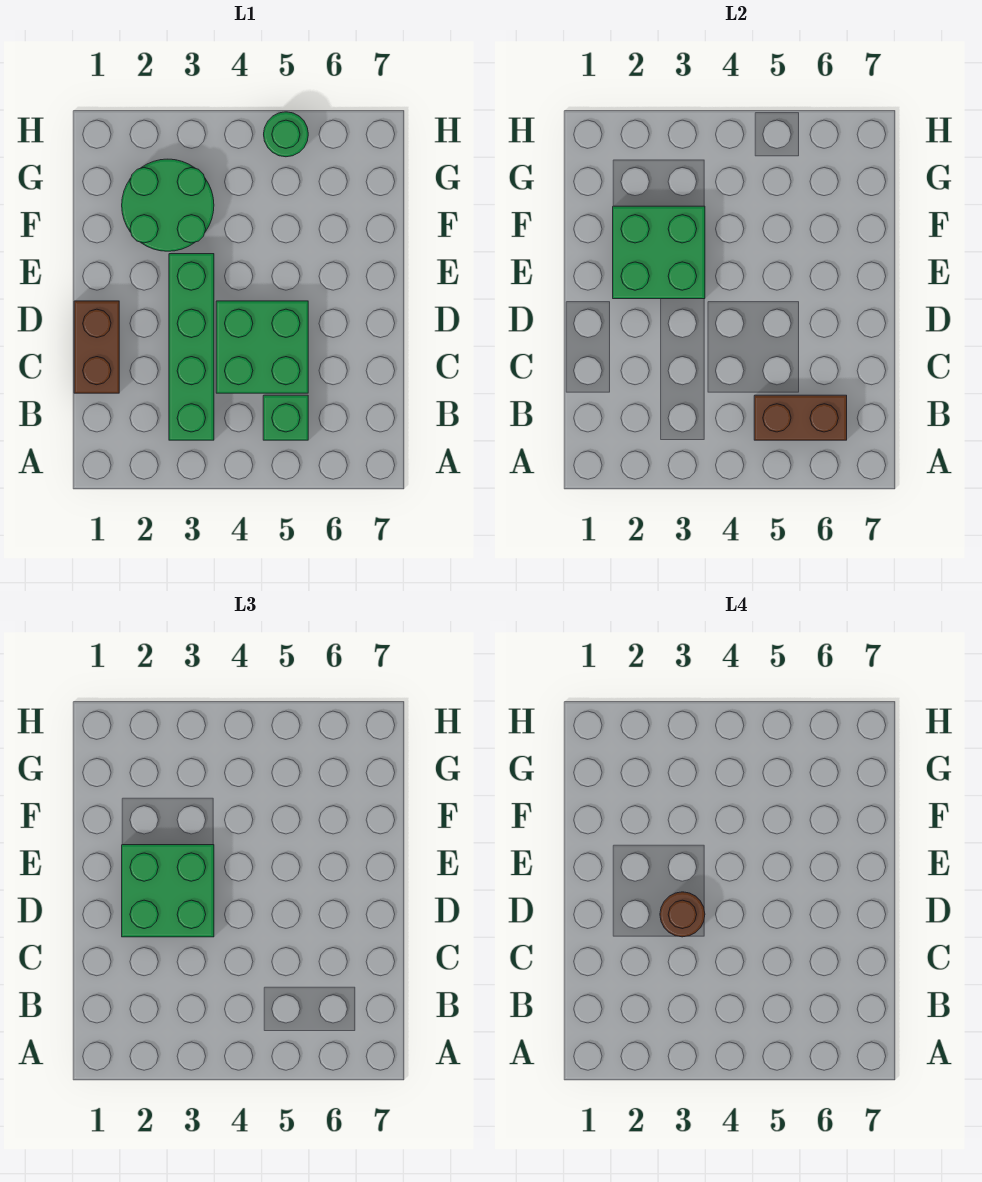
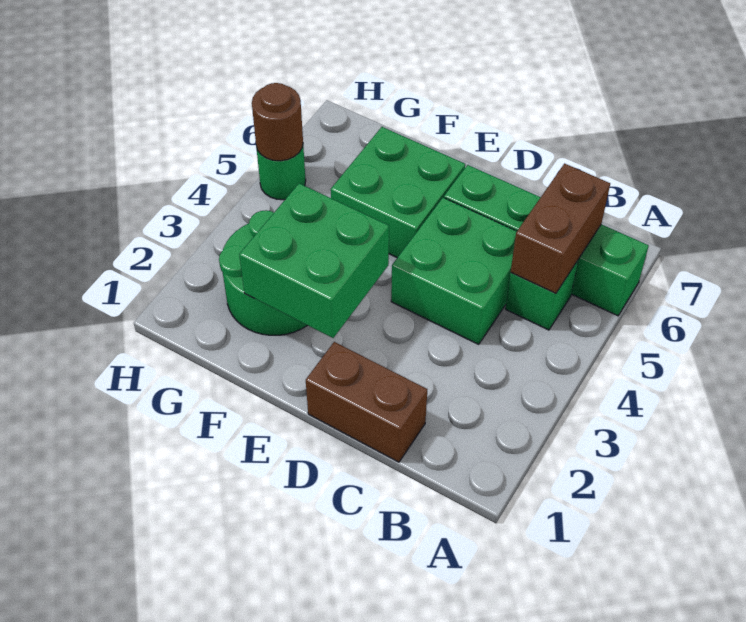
green brick B3:E3 level 1 -> green brick A6:D6 level 1
green brick D2:E3 level 3 -> green brick E5:F6 level 1
brown round brick D3 level 4 -> brown round brick H5 level 2

